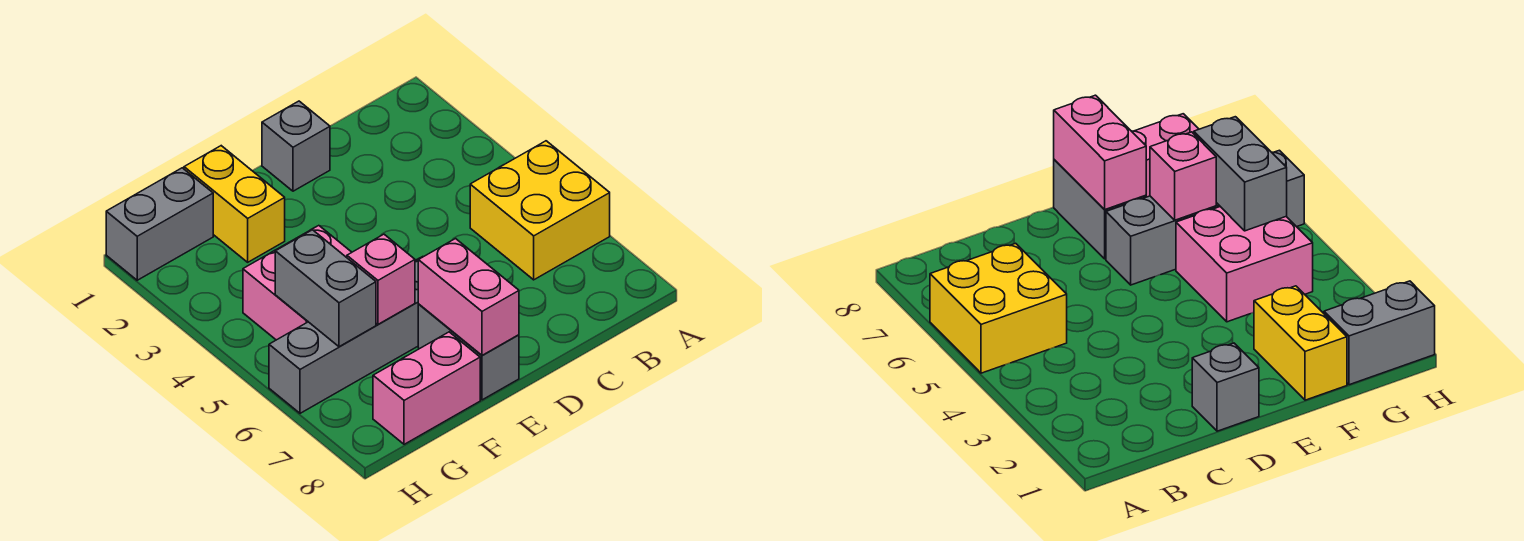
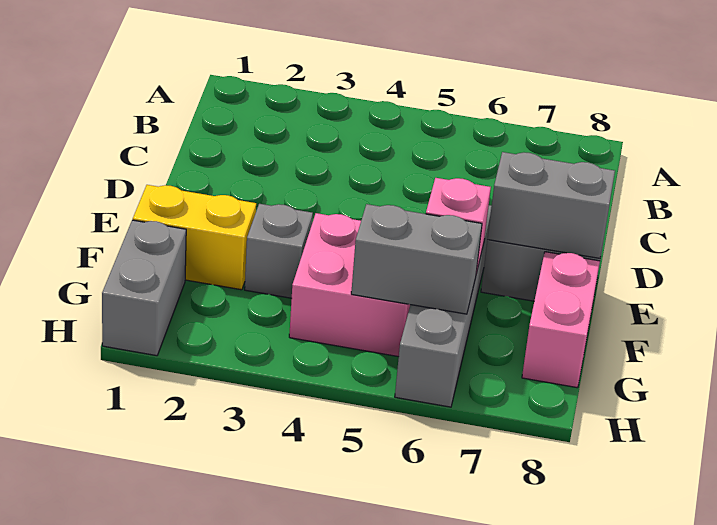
yellow brick A5:B6 level 1 -> none
grey brick D1 level 1 -> grey brick F3 level 1
pink brick E7:E8 level 2 -> grey brick E7:E8 level 2

